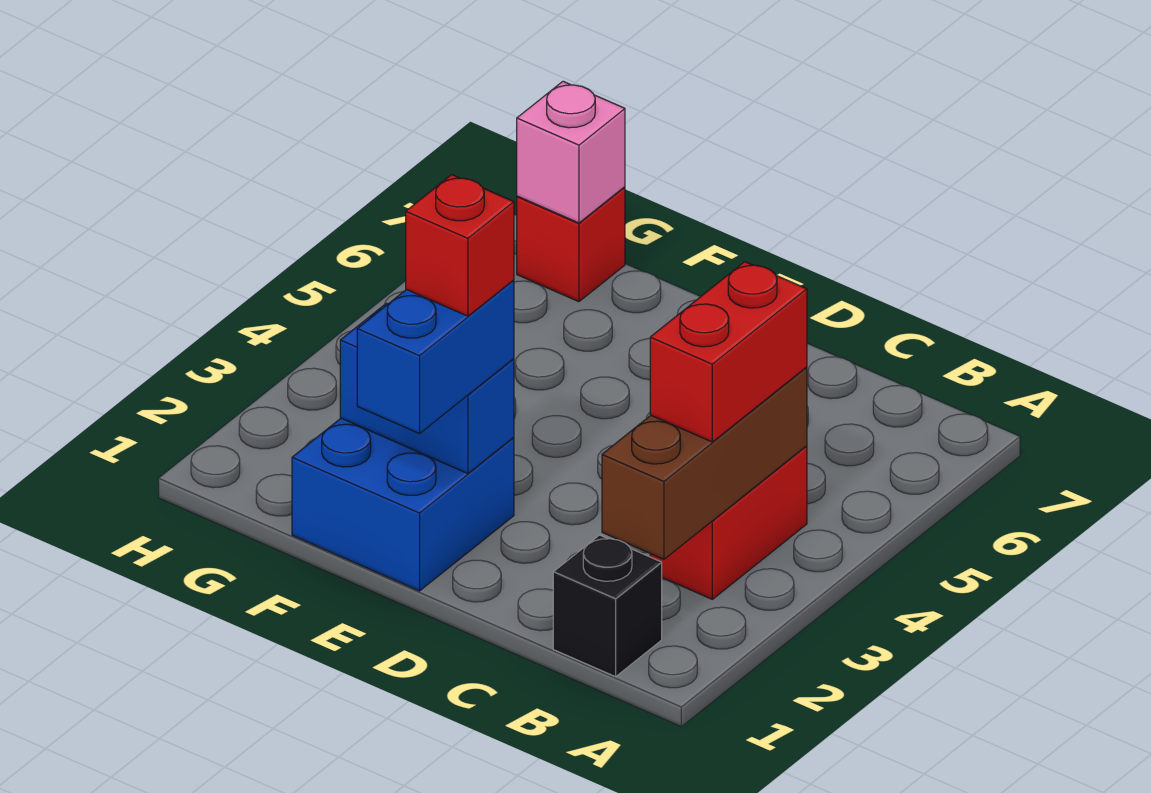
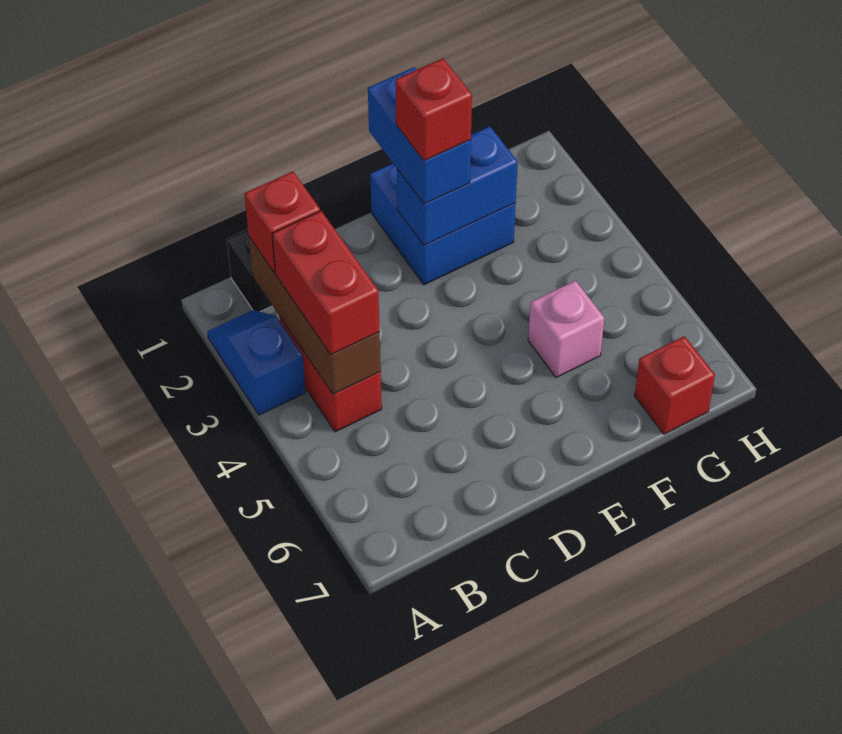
none -> blue slope A2:A3 level 1 top 3
none -> red brick B2 level 3
pink brick G7 level 2 -> pink brick F5 level 1

